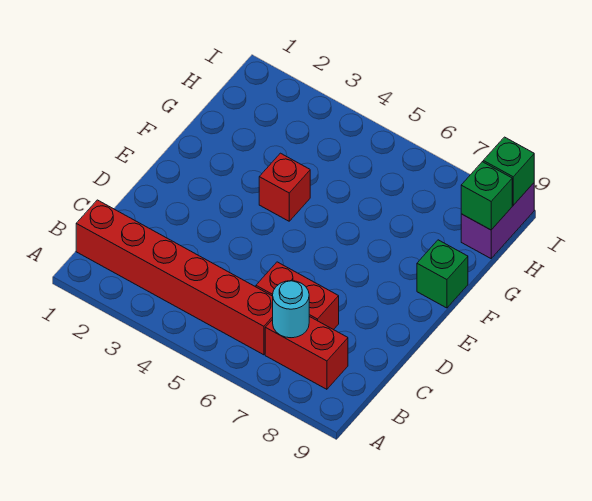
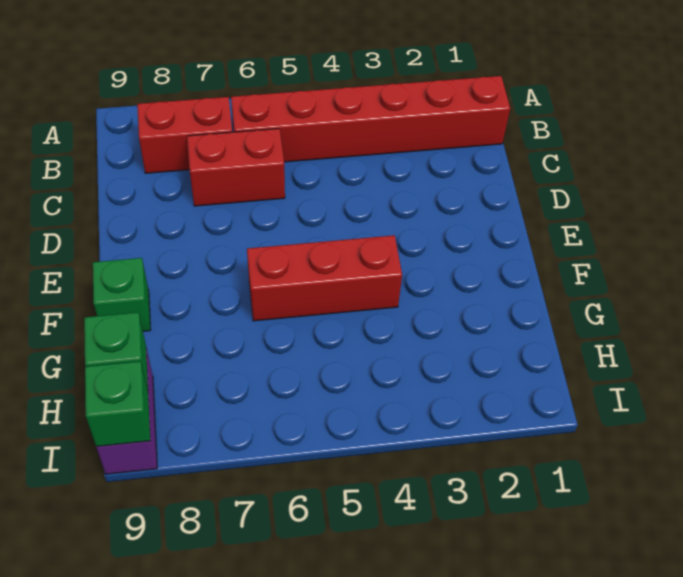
cyan round brick B7 level 2 -> none
red brick F4 level 1 -> red brick F4:F6 level 1

